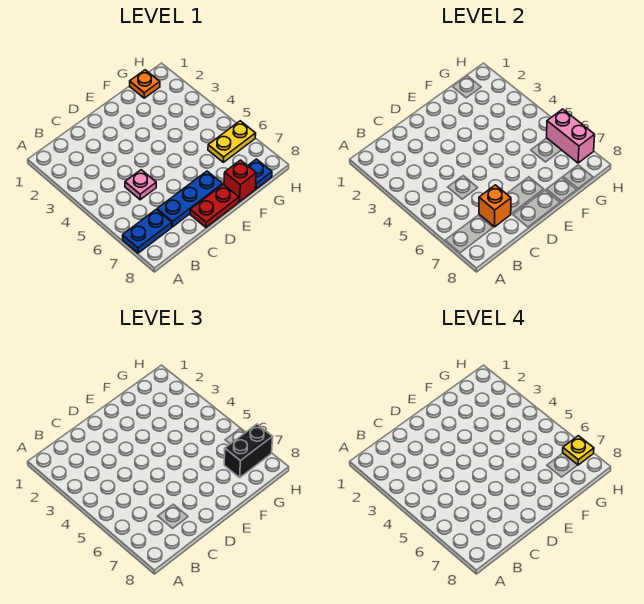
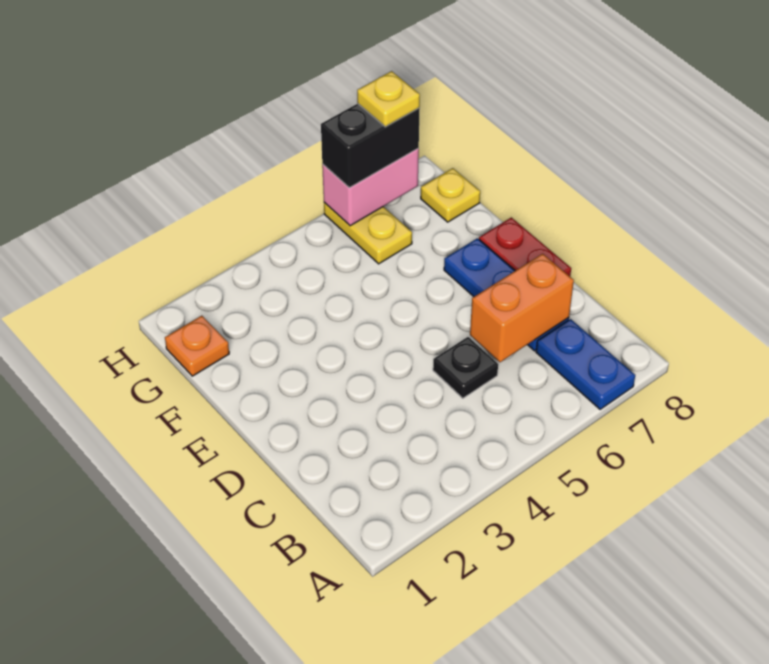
pink plate C5 level 1 -> black plate C5 level 1
orange brick C7 level 2 -> orange brick C6:C7 level 2
red brick F8 level 1 -> none
black brick G7:H7 level 3 -> black brick H6:H7 level 3
blue plate G8 level 1 -> yellow plate G8 level 1

